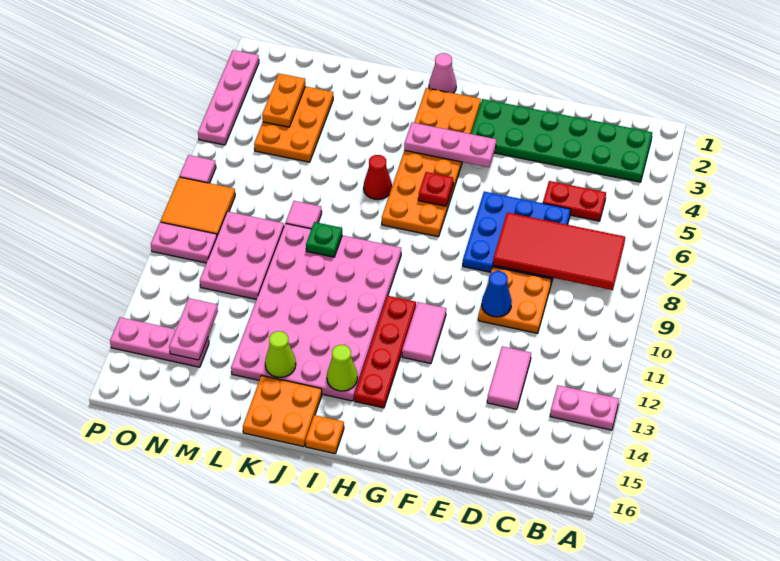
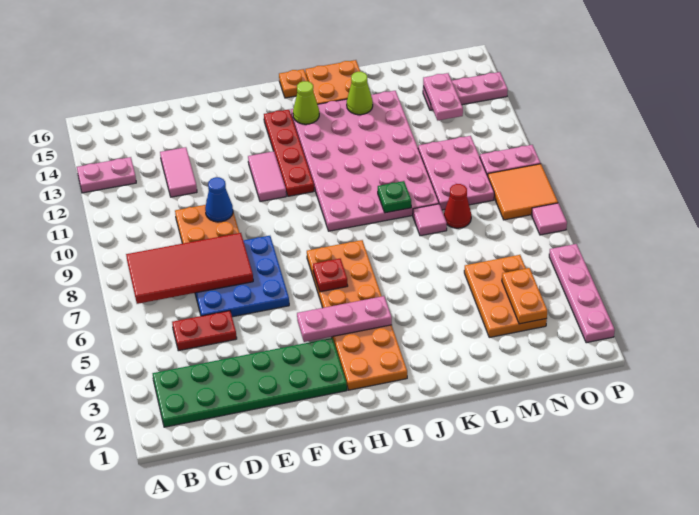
pink cone I1 level 1 -> none
red cone J6 level 1 -> red cone M8 level 1

